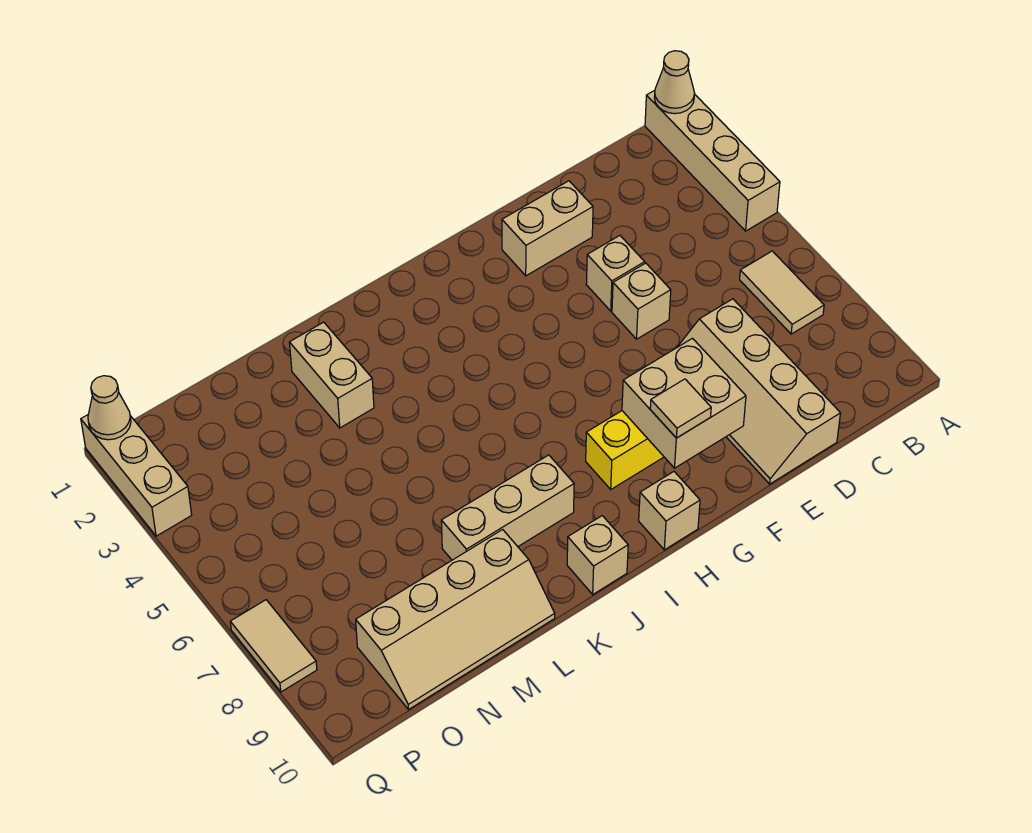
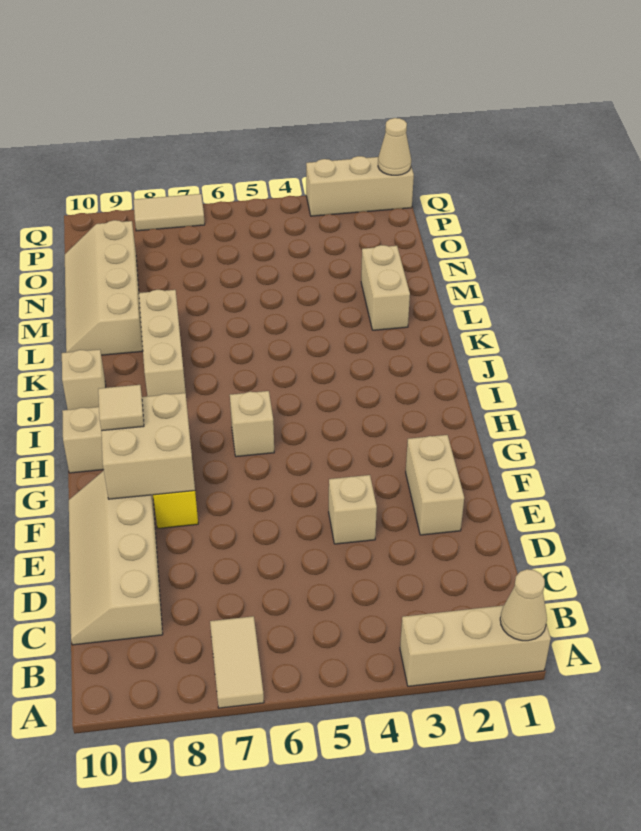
tan brick A1:A4 level 1 -> tan brick A1:A3 level 1
tan tile B6:B7 level 1 -> tan tile A7:B7 level 1
tan slope D7:E10 level 1 top D -> tan slope C9:F10 level 1 top 9
tan brick E5 level 1 -> tan brick H6 level 1
tan brick L2:L3 level 1 -> tan brick L2:M2 level 1

